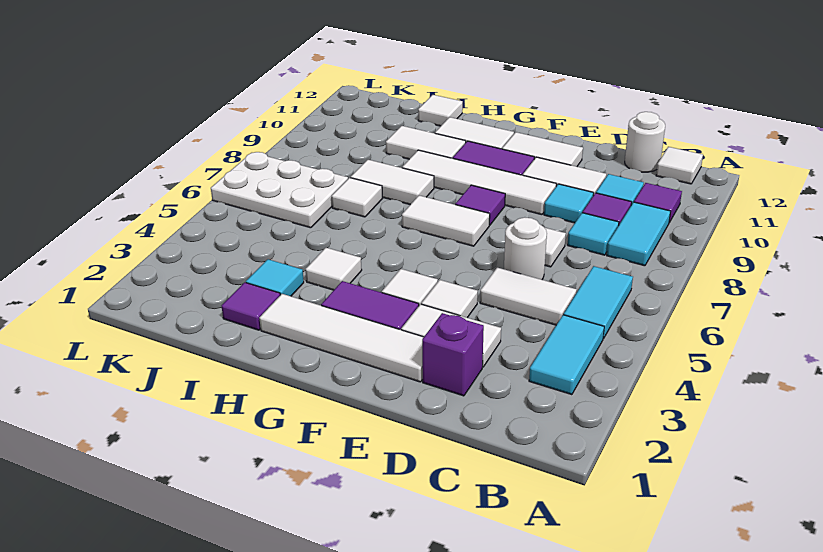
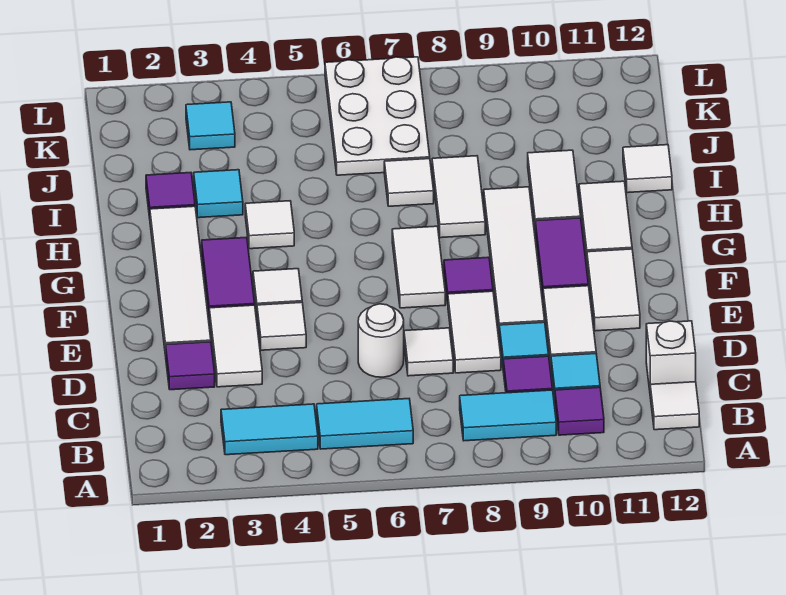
white tile C5:D5 level 1 -> white tile D8:E8 level 1
cyan tile C8 level 1 -> cyan tile K3 level 1
white round brick C12 level 1 -> white brick C12 level 1
purple brick D2 level 1 -> purple tile D2 level 1

